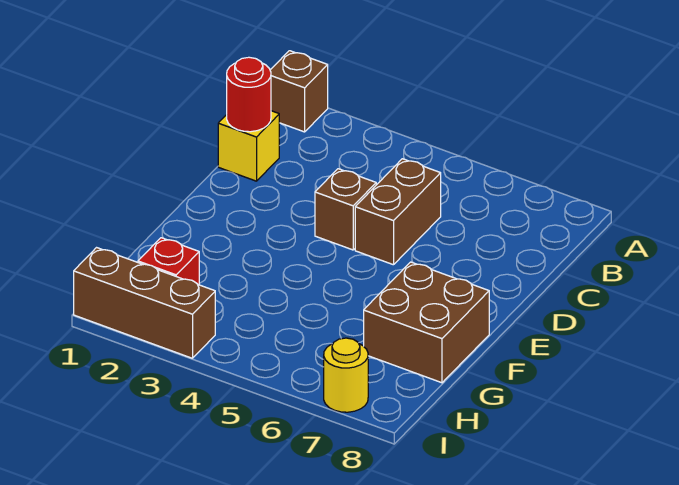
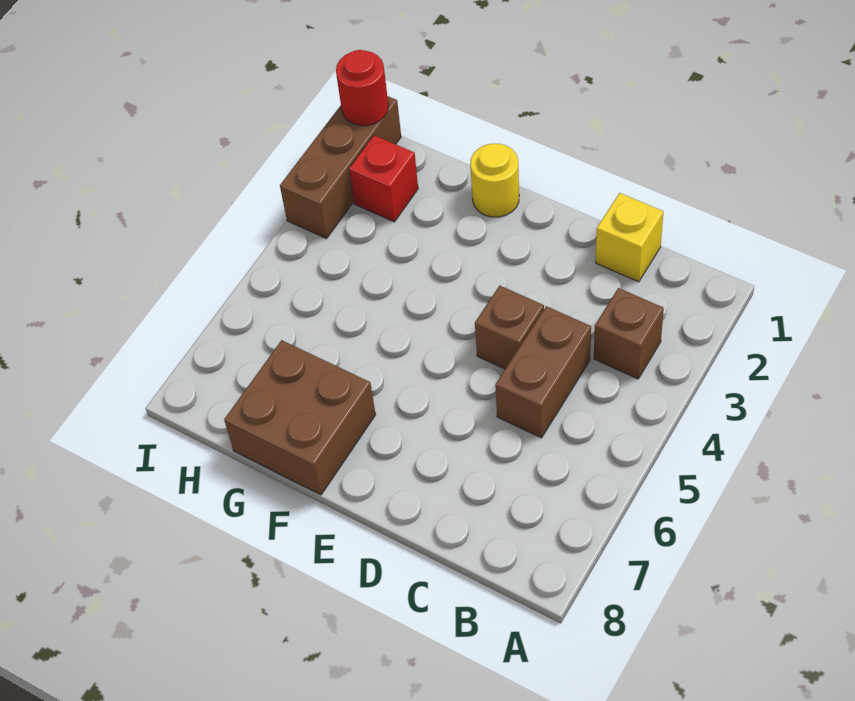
brown brick A1 level 1 -> brown brick B3 level 1
red round brick C1 level 2 -> red round brick I1 level 2
brown brick C5:D5 level 1 -> brown brick C4:C5 level 1
yellow round brick I7 level 1 -> yellow round brick F1 level 1

